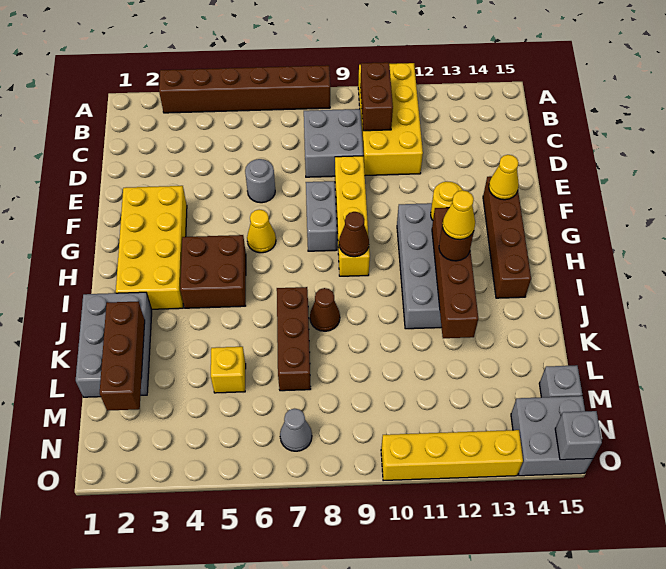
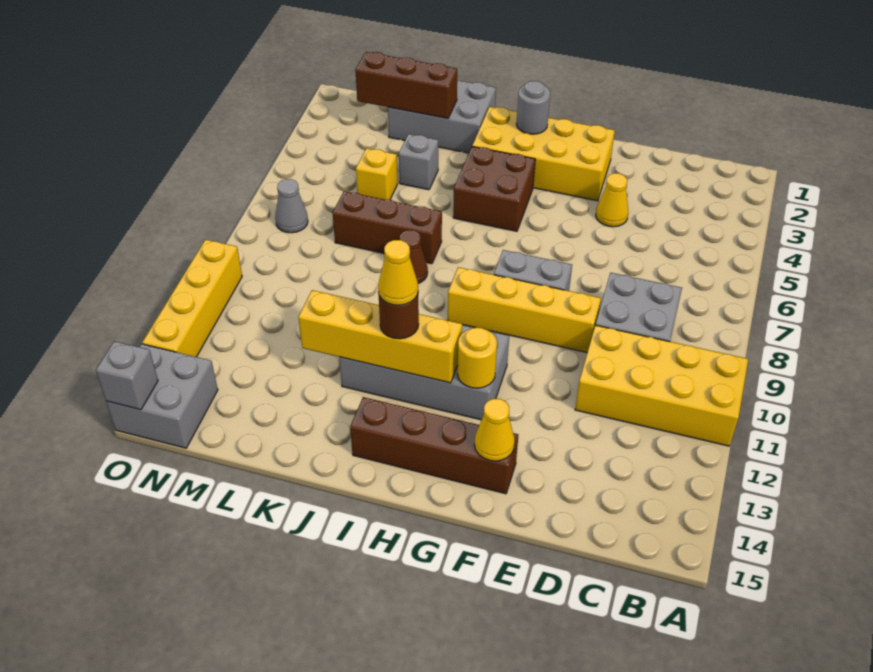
brown brick A3:A8 level 1 -> none
brown brick B10:C10 level 2 -> none
grey round brick E6 level 1 -> grey round brick H2 level 2
yellow cone G6 level 1 -> yellow cone E4 level 1
brown cone H9 level 2 -> none
brown brick H12:K12 level 2 -> yellow brick H12:K12 level 2
grey brick M15 level 1 -> grey brick K4 level 1

